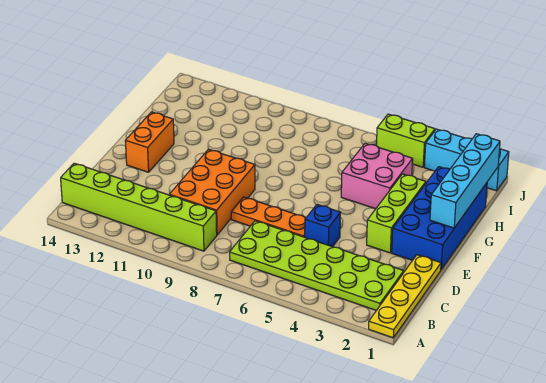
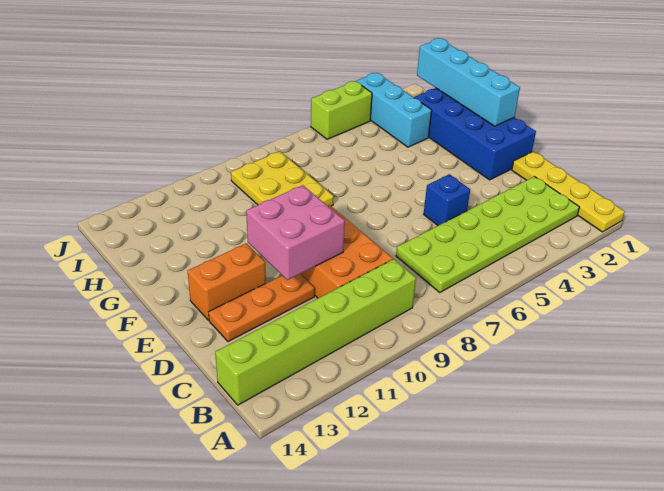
orange plate D6:D8 level 1 -> orange plate D11:D13 level 1
lime brick E3:G3 level 1 -> none
orange brick E13:F13 level 1 -> orange brick E12:E13 level 1
pink brick G4:H5 level 1 -> pink brick D10:E11 level 2
none -> yellow plate G8:I9 level 1
cyan brick J1:J3 level 1 -> cyan brick H3:J3 level 1

